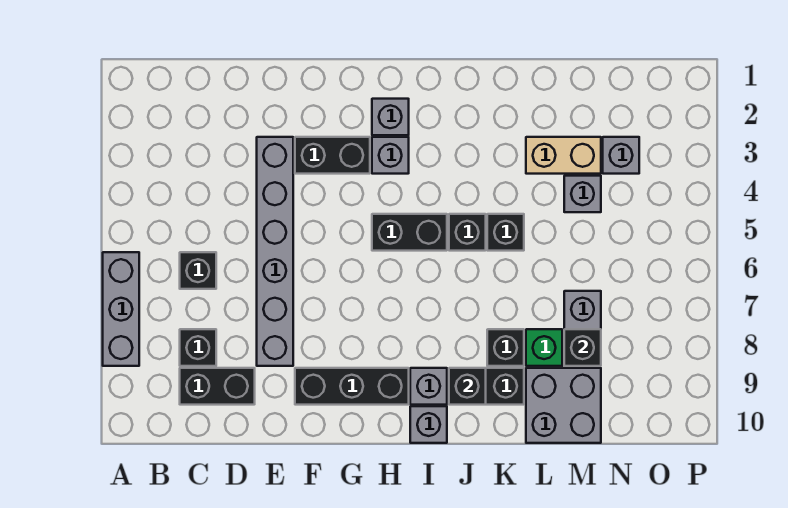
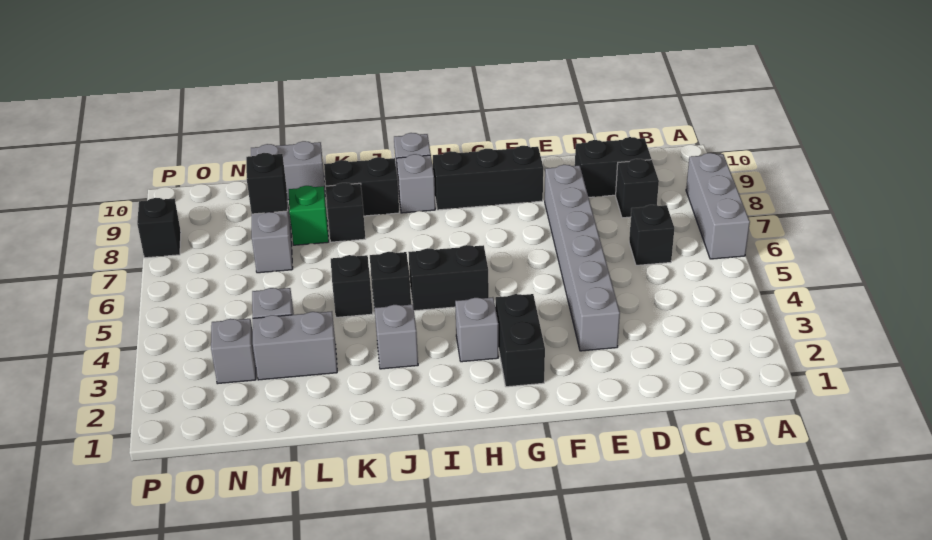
black brick F3:G3 level 1 -> black brick G2:G3 level 1
grey brick H2 level 1 -> grey brick J3 level 1
black brick J9 level 2 -> black brick P8 level 1
tan brick L3:M3 level 1 -> grey brick L3:M3 level 1
grey brick L9:M10 level 1 -> grey brick L10:M10 level 1

